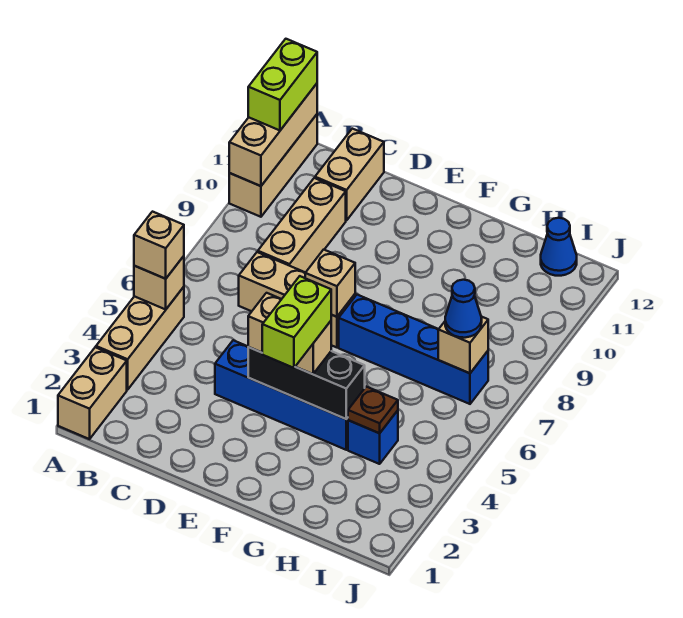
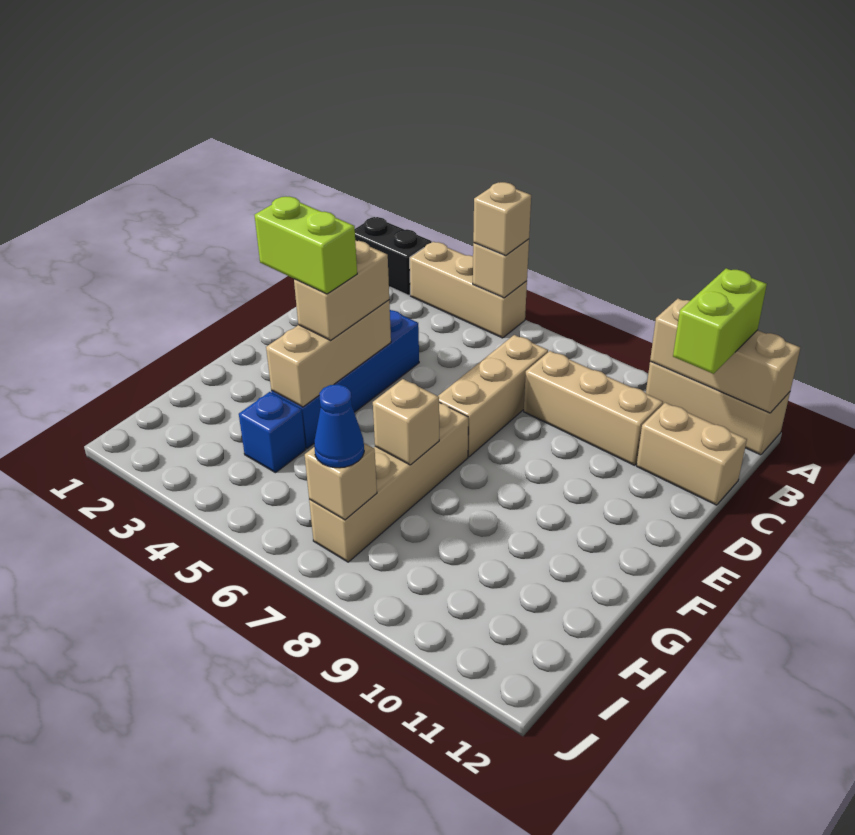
tan brick A1:A2 level 1 -> black brick A1:A2 level 1
lime brick A11:A12 level 3 -> lime brick A11:B11 level 3
black brick E4:G4 level 2 -> tan brick E4:G4 level 2
tan brick E7 level 2 -> tan brick G7 level 2
blue brick F7:I7 level 1 -> tan brick F7:I7 level 1
brown plate H4 level 2 -> none
blue cone I12 level 1 -> none

